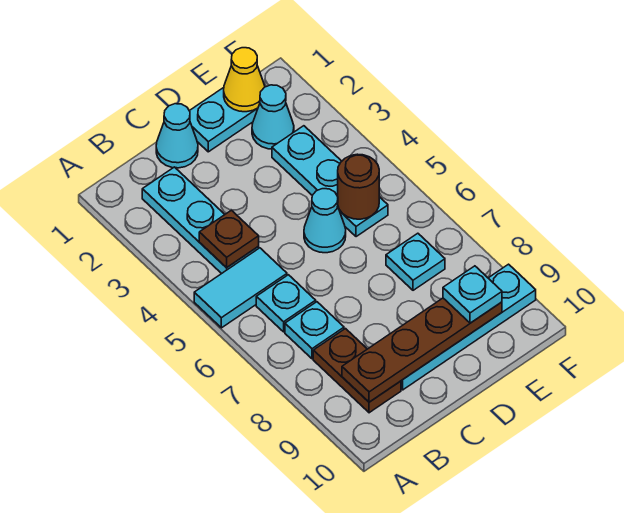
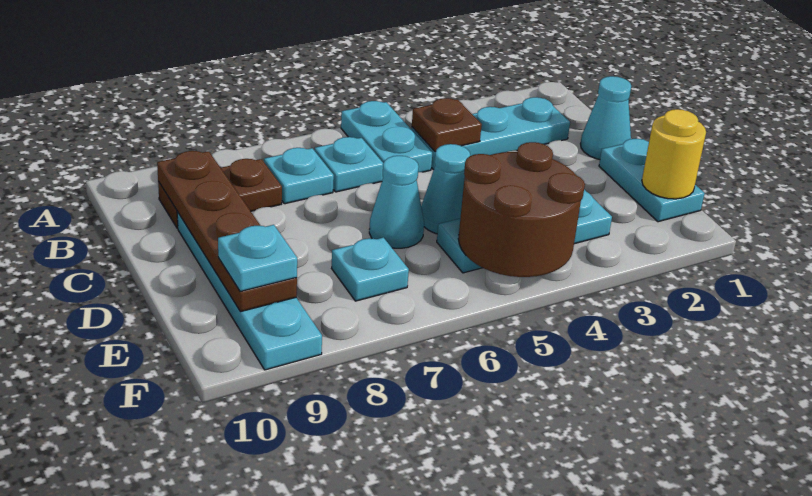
cyan tile A5:B5 level 1 -> cyan plate A5:B5 level 1
yellow cone E1 level 2 -> yellow round brick E1 level 2
cyan cone E2 level 1 -> cyan cone D6 level 1
brown round brick E5 level 2 -> brown round brick E4:F5 level 2

